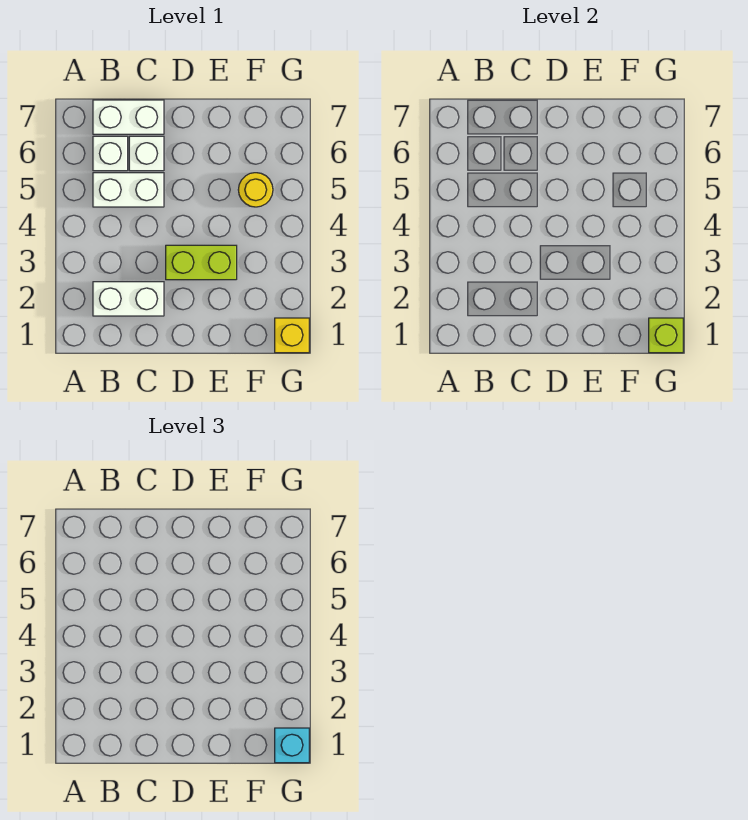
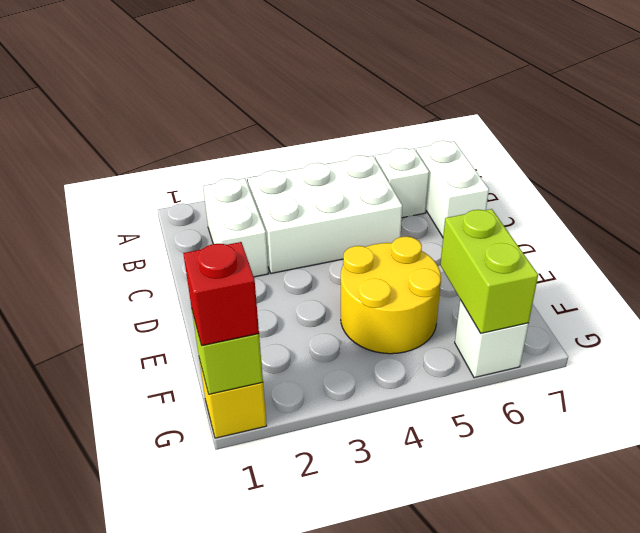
white brick B5:C5 level 1 -> white brick B3:C5 level 1
white brick C6 level 1 -> white brick G6 level 1
lime brick D3:E3 level 1 -> lime brick F6:G6 level 2
yellow round brick F5 level 1 -> yellow round brick E4:F5 level 1
cyan brick G1 level 3 -> red brick G1 level 3

